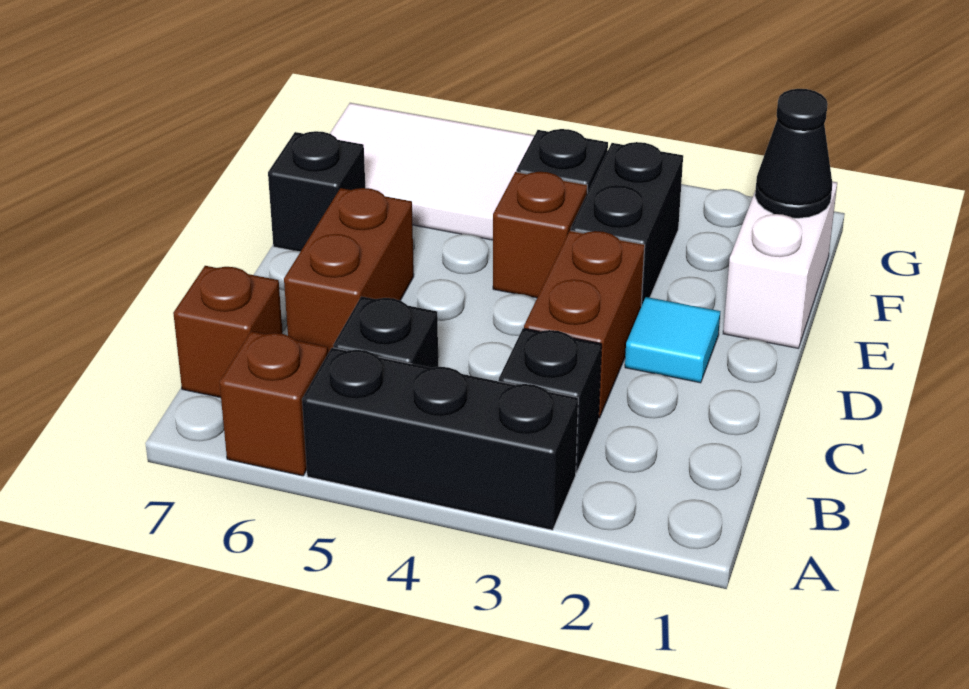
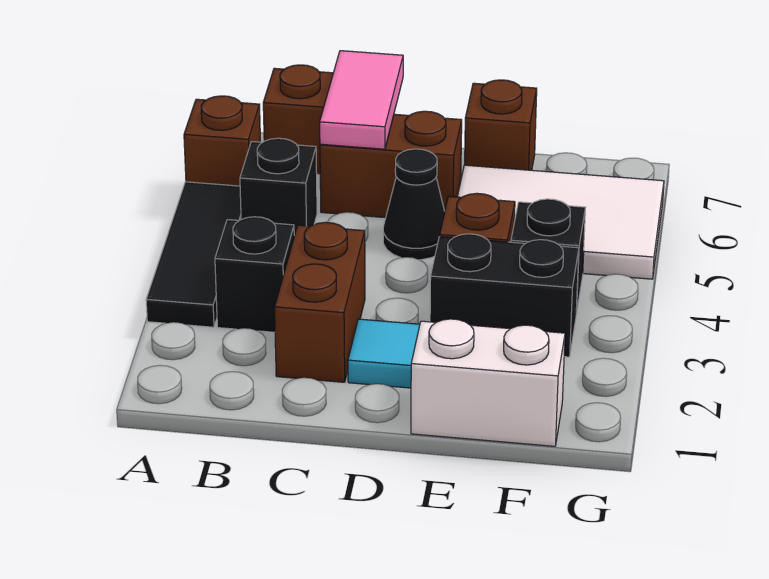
black brick A3:A5 level 1 -> black tile A3:A5 level 1
brown brick C3:D3 level 1 -> brown brick C2:C3 level 1
none -> pink tile C6:C7 level 2
black brick E7 level 1 -> brown brick E7 level 1
black cone F1 level 2 -> black cone D5 level 1
white tile F5:G7 level 1 -> white tile E5:G6 level 1

